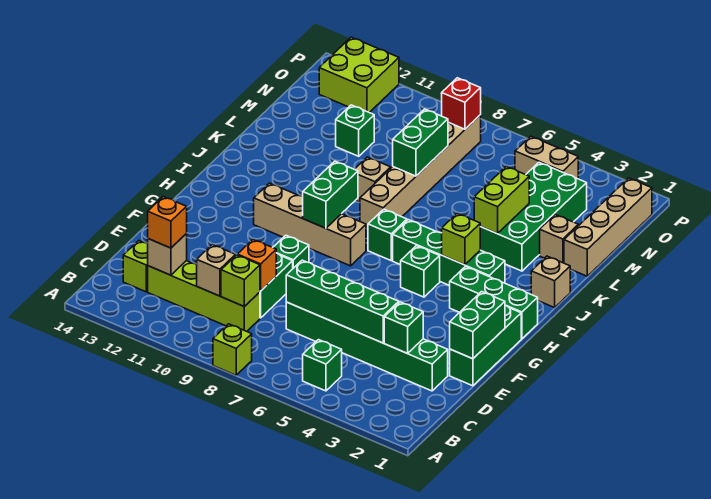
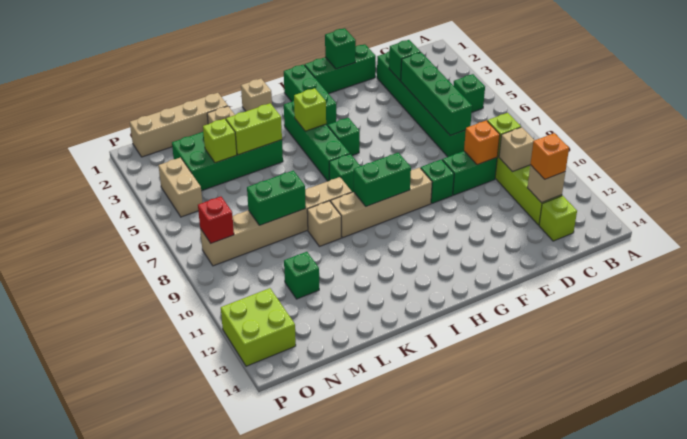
lime brick A8 level 1 -> lime brick M4 level 2
green brick E1:F1 level 2 -> green brick F1 level 2
tan brick H8:H11 level 1 -> tan brick G9:J9 level 1

